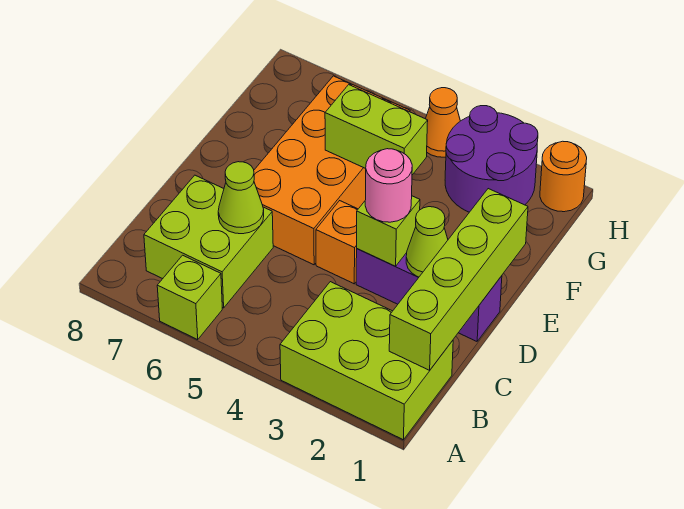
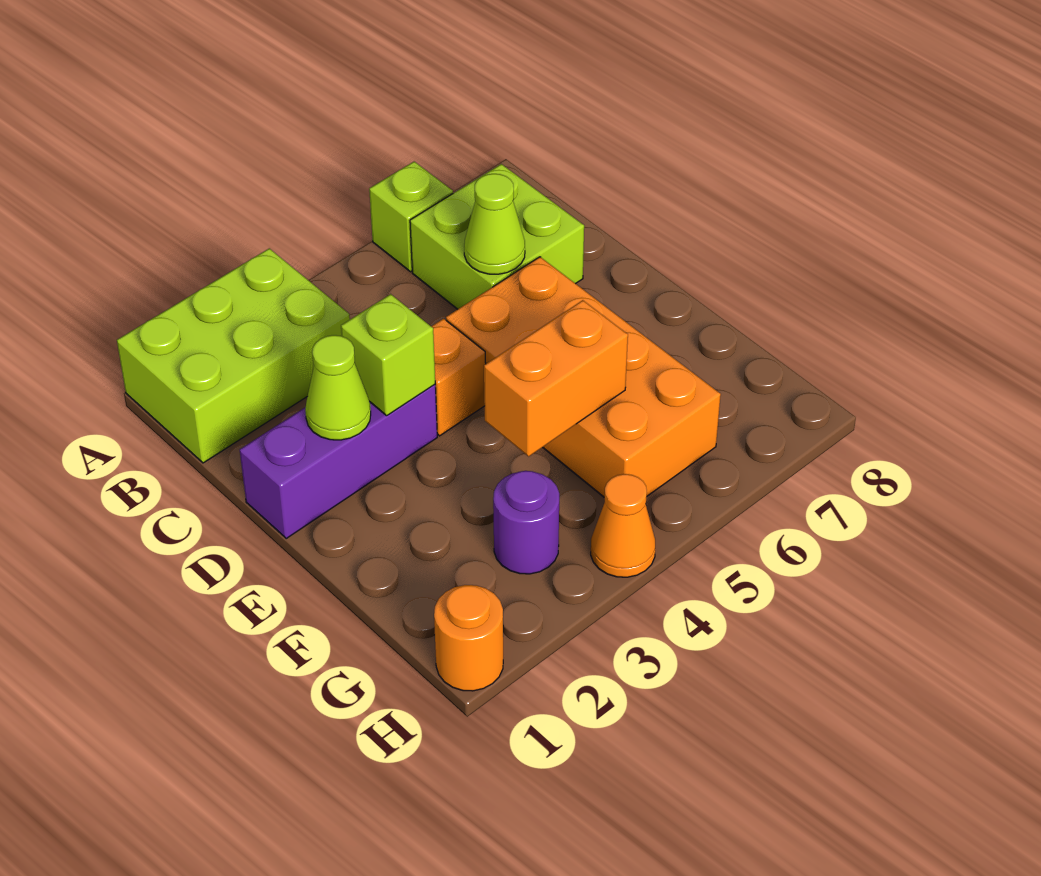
lime brick B1:E1 level 2 -> none
pink round brick D3 level 3 -> none
lime brick F4:F5 level 2 -> orange brick F4:F5 level 2
purple round brick G2:H3 level 1 -> purple round brick G3 level 1

